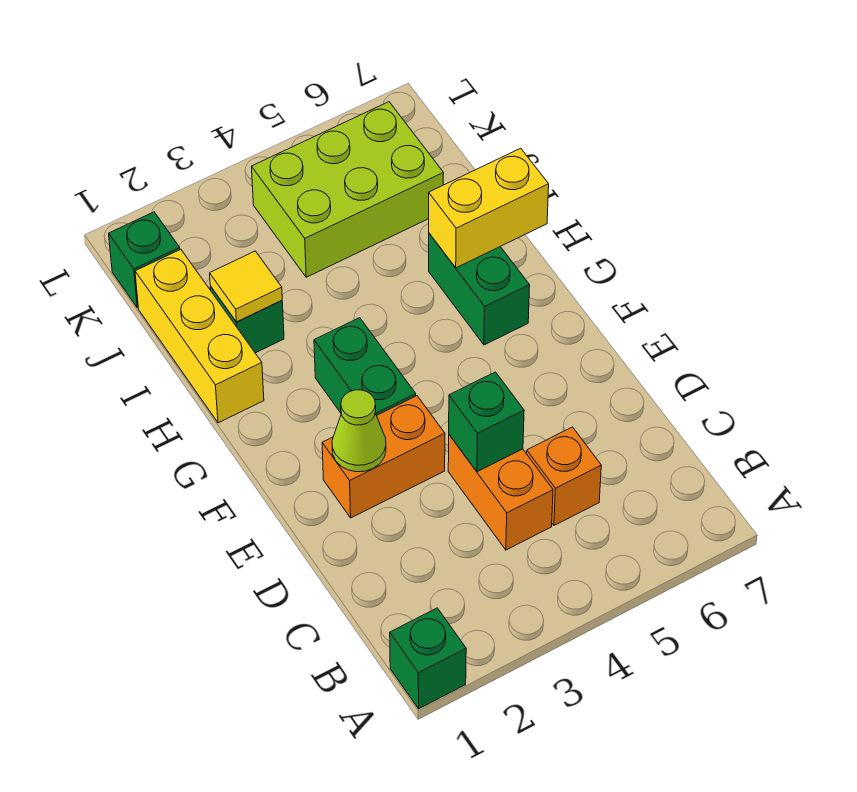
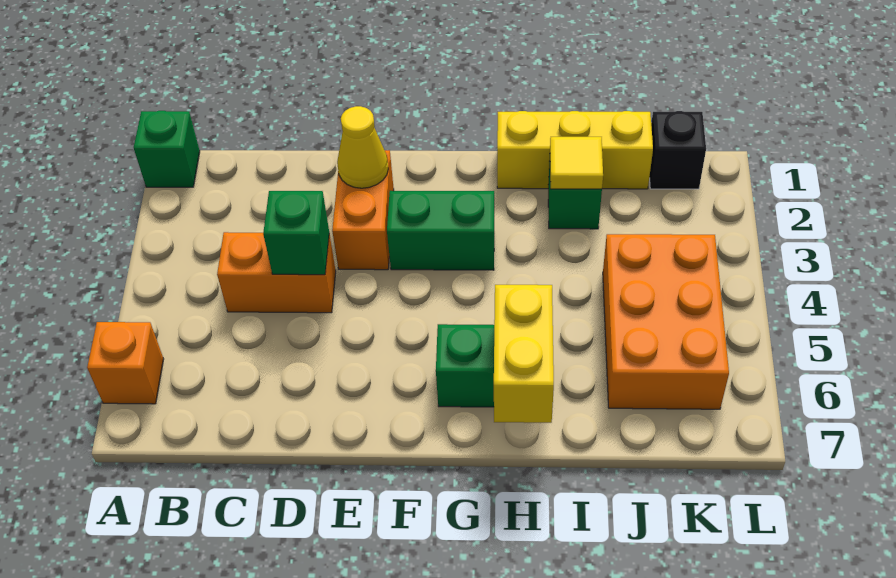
orange brick C5 level 1 -> orange brick A6 level 1
lime cone E2 level 2 -> yellow cone E2 level 2
lime brick J4:K6 level 1 -> orange brick J4:K6 level 1
green brick K1 level 1 -> black brick K1 level 1

